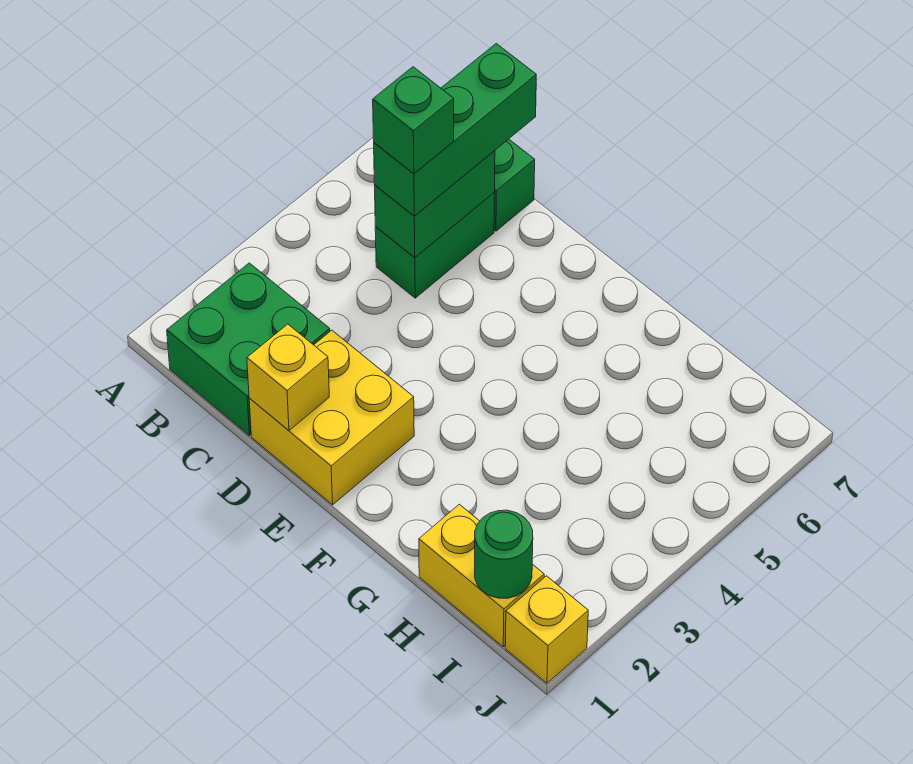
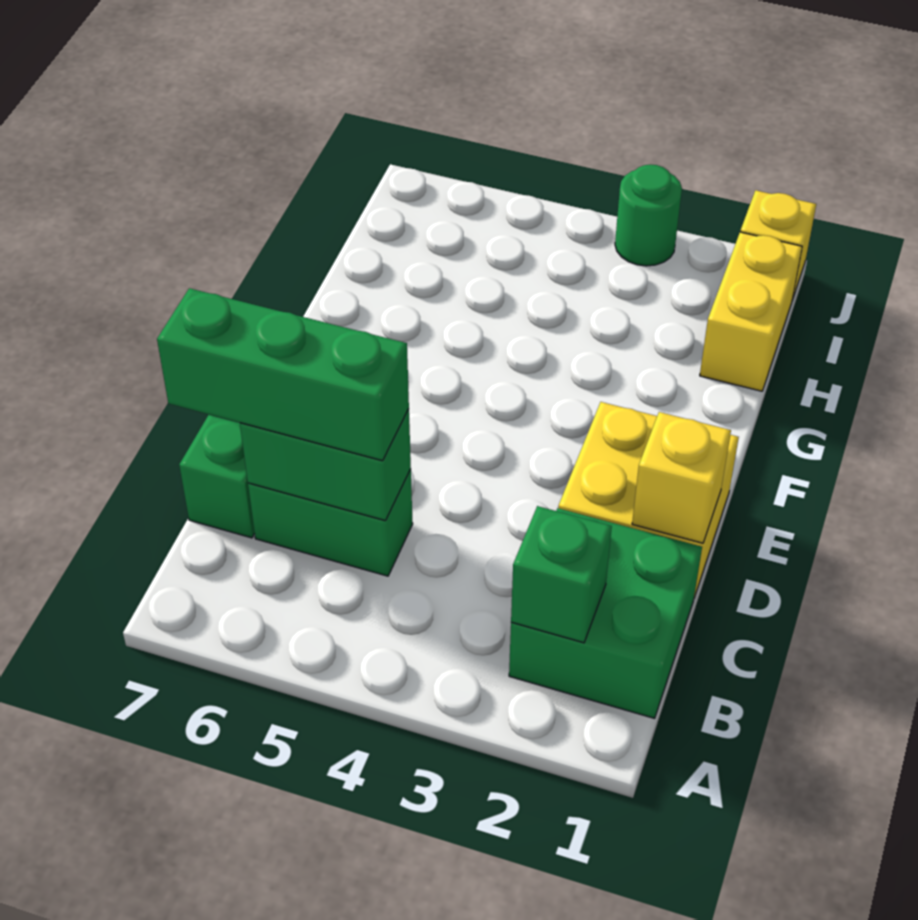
green brick C5 level 4 -> green brick B2 level 2
green round brick I1 level 2 -> green round brick J3 level 1

